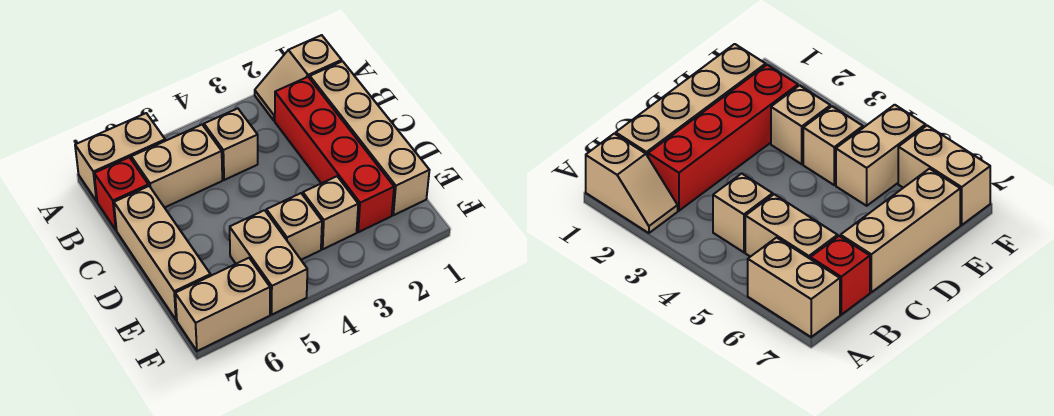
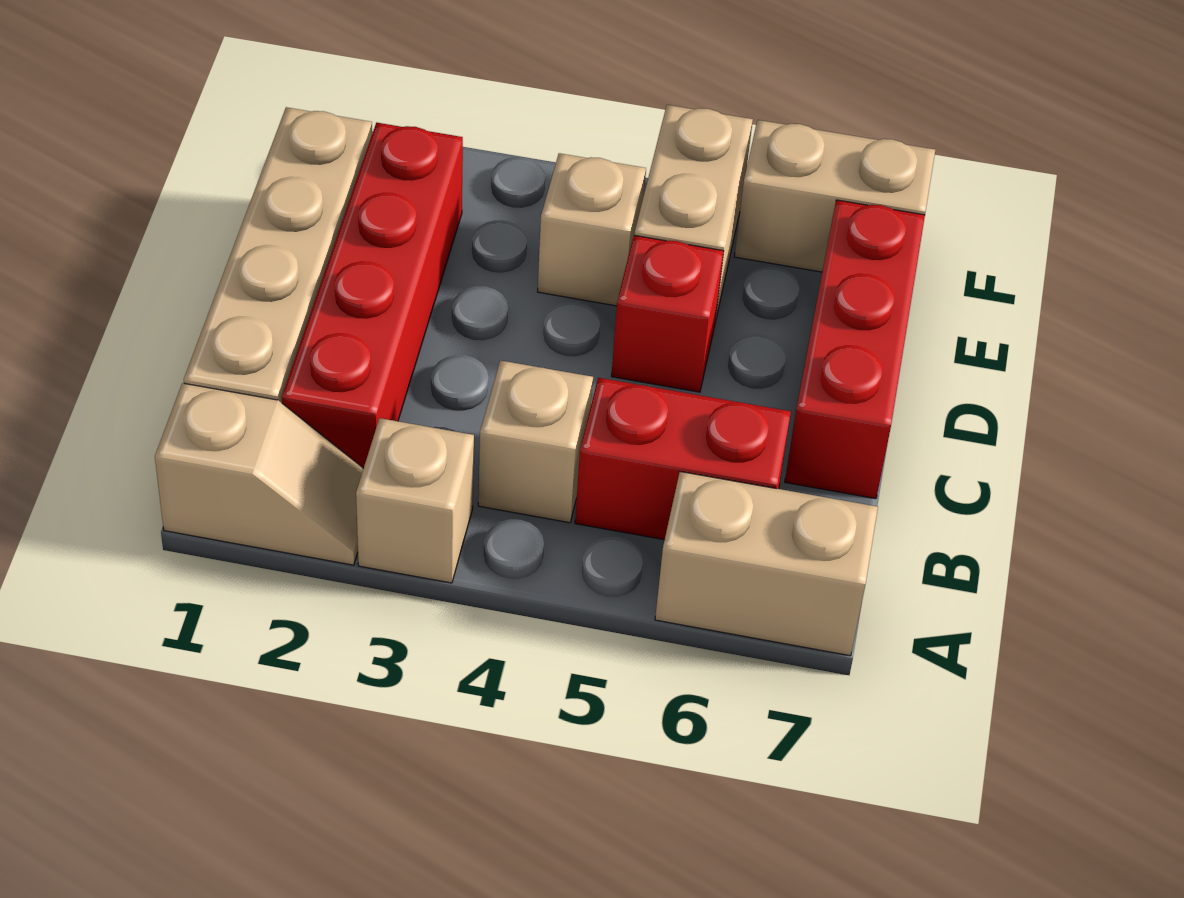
tan brick B5:B6 level 1 -> red brick B5:B6 level 1
red brick B7 level 1 -> red brick D5 level 1
tan brick C7:E7 level 1 -> red brick C7:E7 level 1
tan brick E3 level 1 -> tan brick A3 level 1

